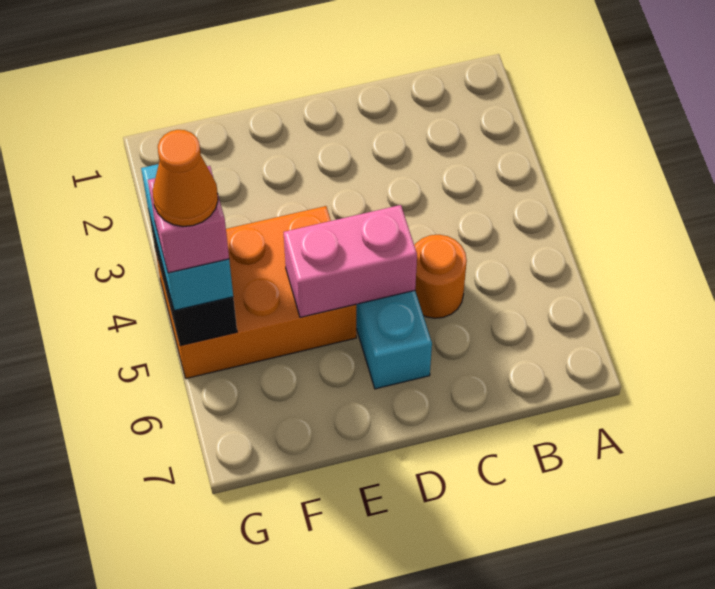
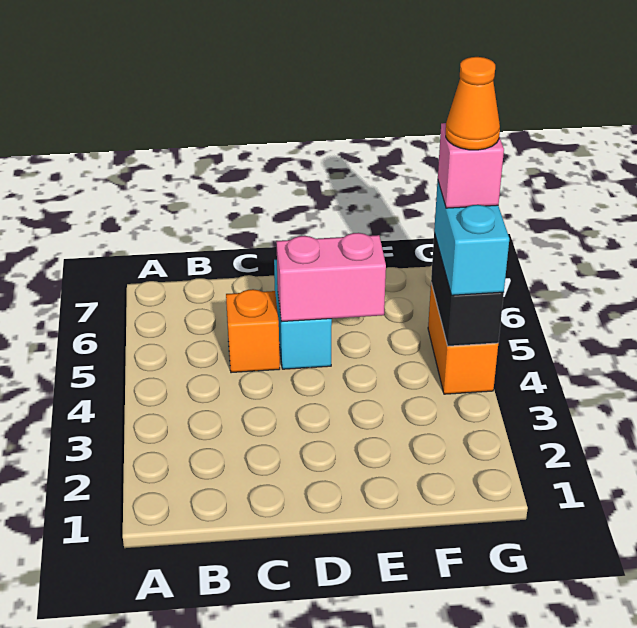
orange round brick C5 level 1 -> orange brick C5 level 1
orange brick E4:G5 level 1 -> orange brick G4:G5 level 1

